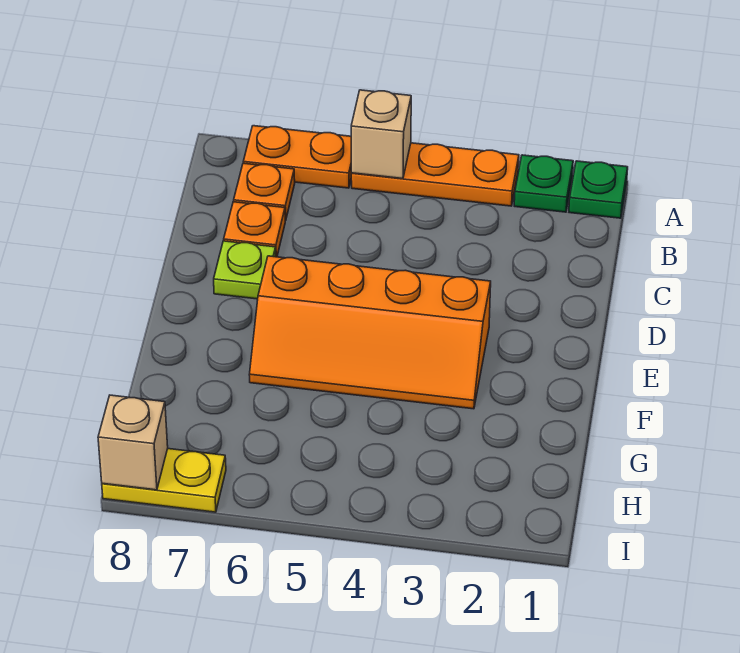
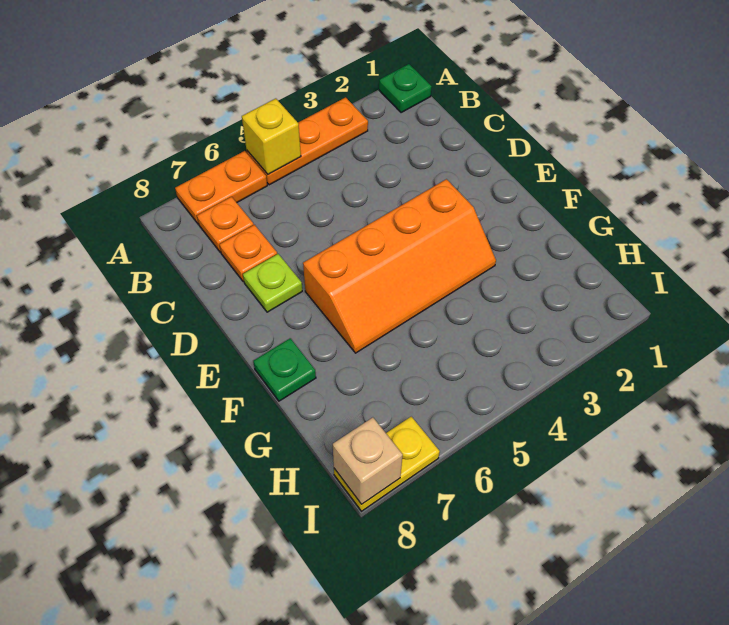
green plate A2 level 1 -> green plate F8 level 1
tan brick A5 level 2 -> yellow brick A5 level 2

